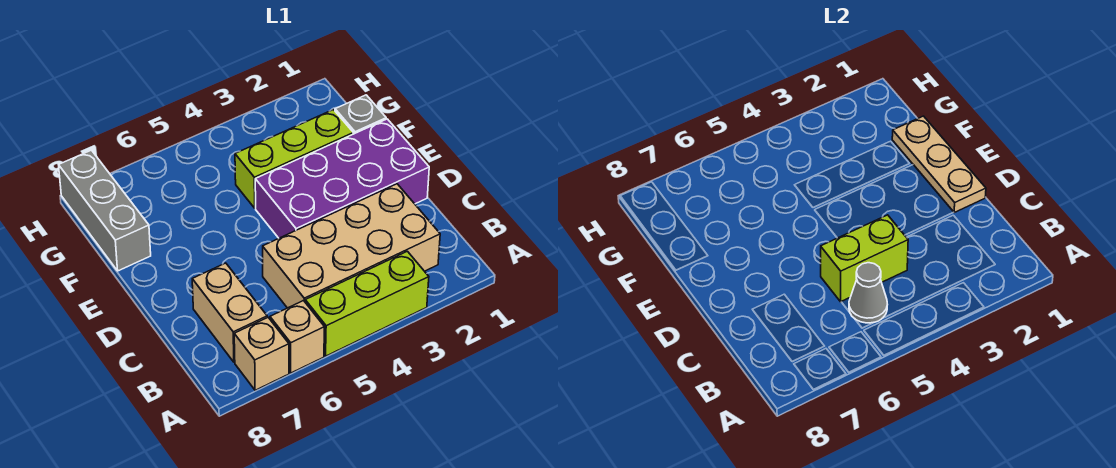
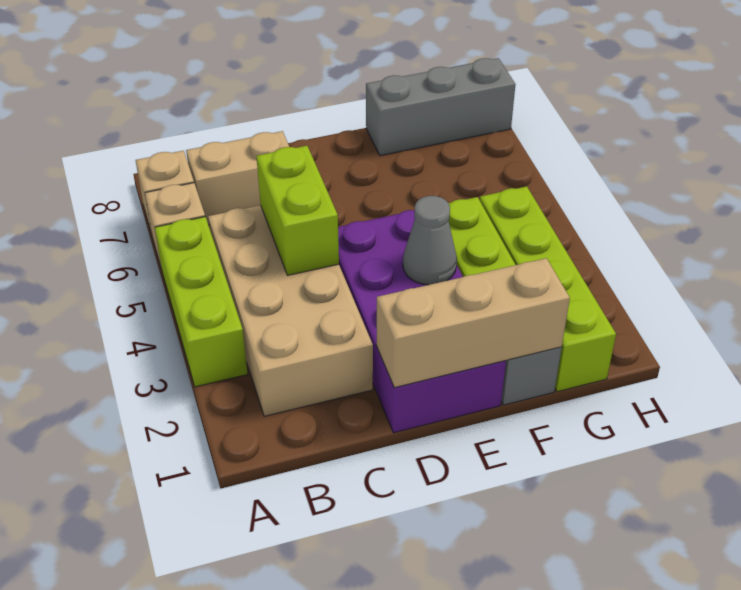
grey cone B5 level 2 -> grey cone E3 level 2
tan plate D1:F1 level 2 -> tan brick D1:F1 level 2
none -> lime brick G1:G4 level 1

